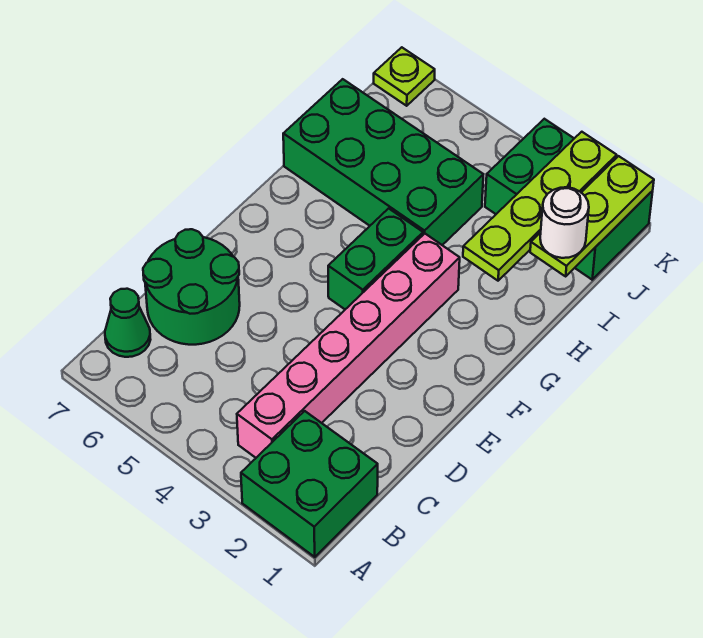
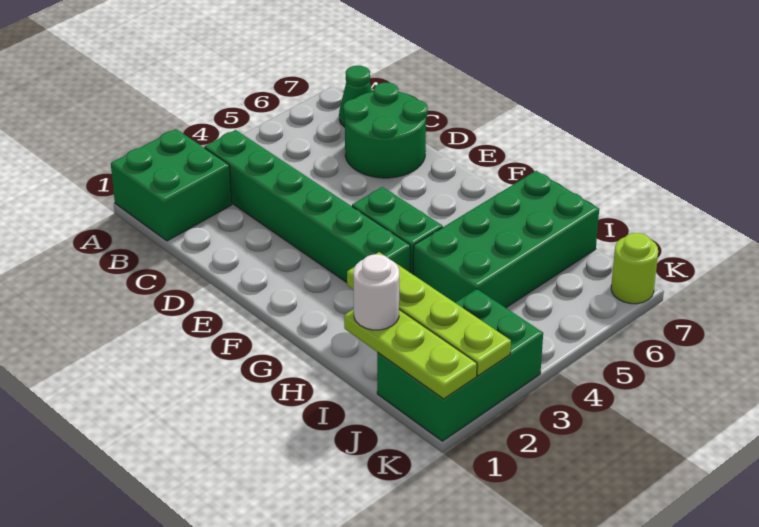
pink brick B3:G3 level 1 -> green brick B3:G3 level 1
lime plate K7 level 1 -> lime round brick K7 level 1

